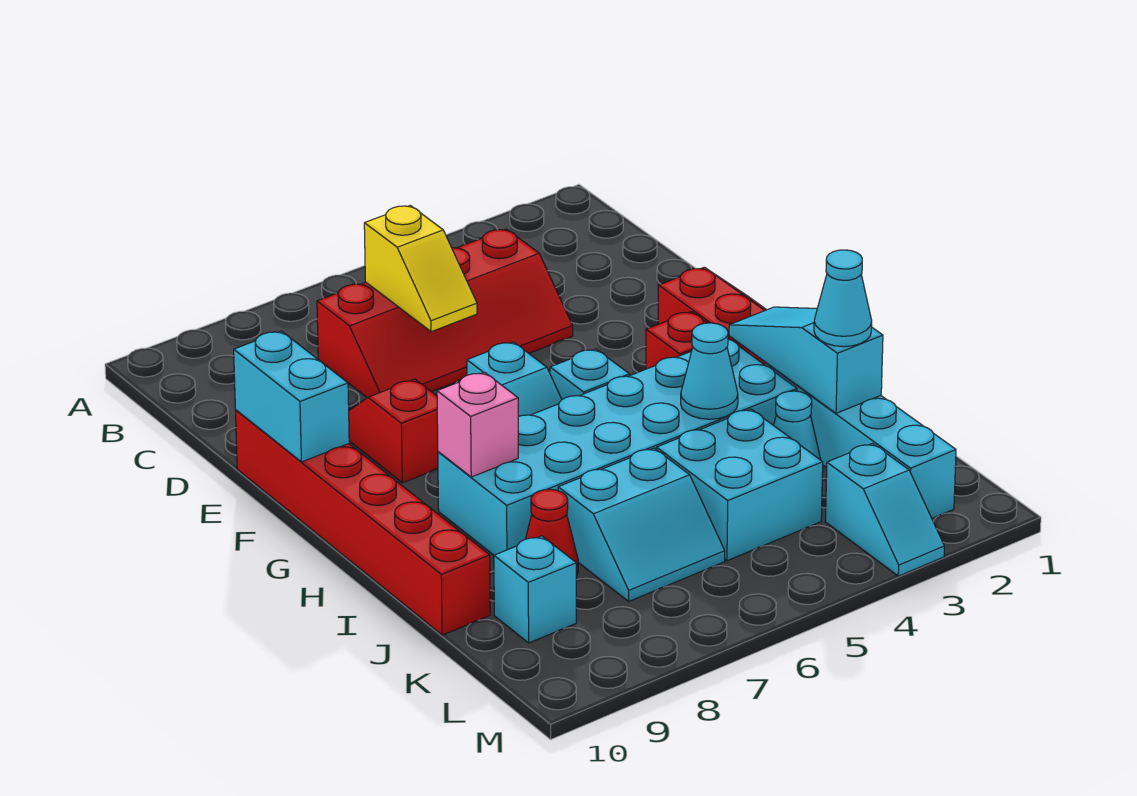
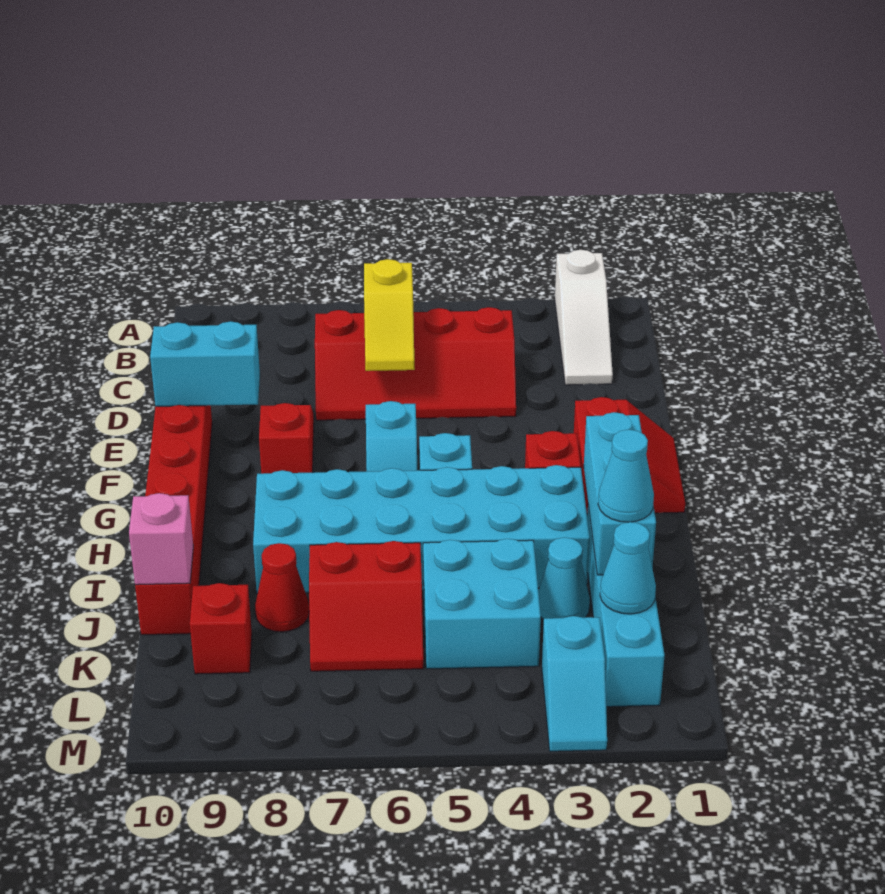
none -> white slope A2:C2 level 1 top A
cyan brick E10:F10 level 2 -> cyan brick E9:E10 level 2
cyan slope H2:J2 level 2 top J -> cyan brick H2:J2 level 2
pink brick H8 level 2 -> pink brick J10 level 2
cyan cone I4 level 2 -> cyan cone K2 level 2
cyan slope J6:K7 level 1 top J -> red slope J6:K7 level 1 top J
cyan brick K9 level 1 -> red brick K9 level 1

